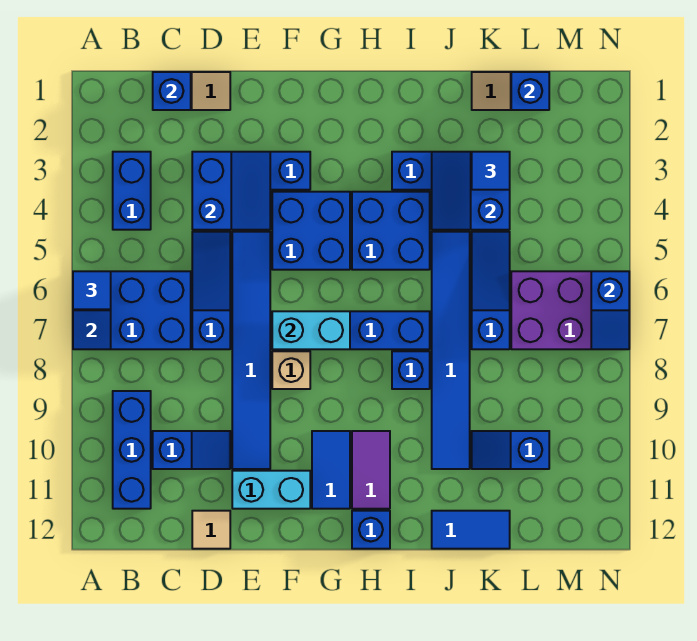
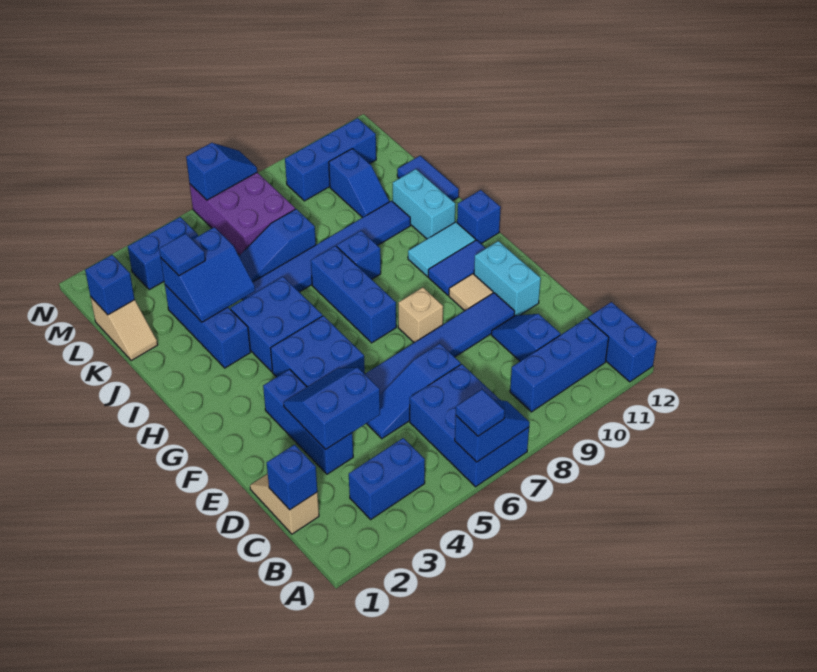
none -> blue brick A12:B12 level 1
tan tile D12 level 1 -> tan tile F10 level 1
cyan brick F7:G7 level 2 -> cyan brick I11:J11 level 1
purple tile H10:H11 level 1 -> cyan tile H10:H11 level 1
none -> blue brick M3:M4 level 1
none -> blue brick M9:M11 level 1

